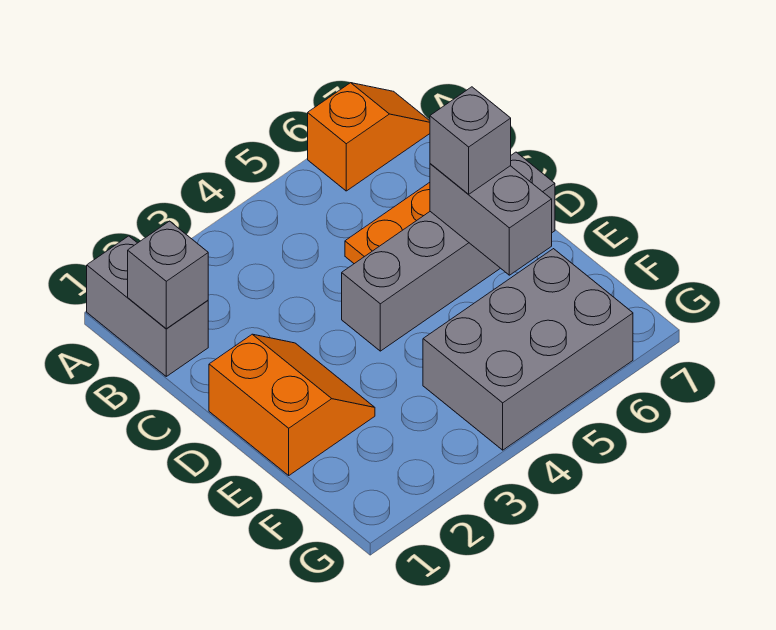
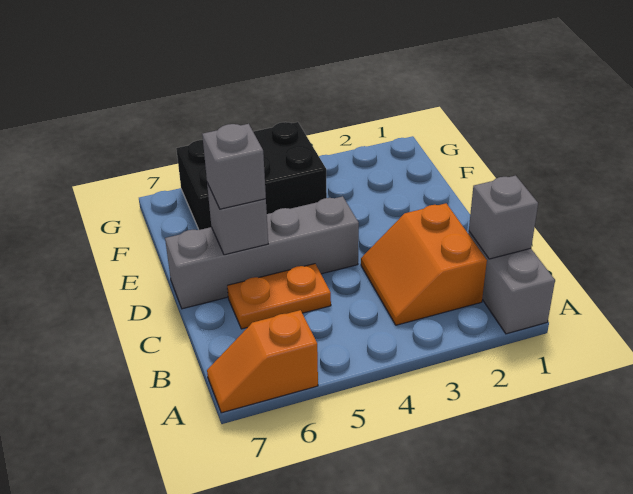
orange slope D1:E2 level 1 top 1 -> orange slope B2:C3 level 1 top 2
grey brick D6:E6 level 2 -> grey brick D6 level 2
grey brick F4:G6 level 1 -> black brick F4:G6 level 1

